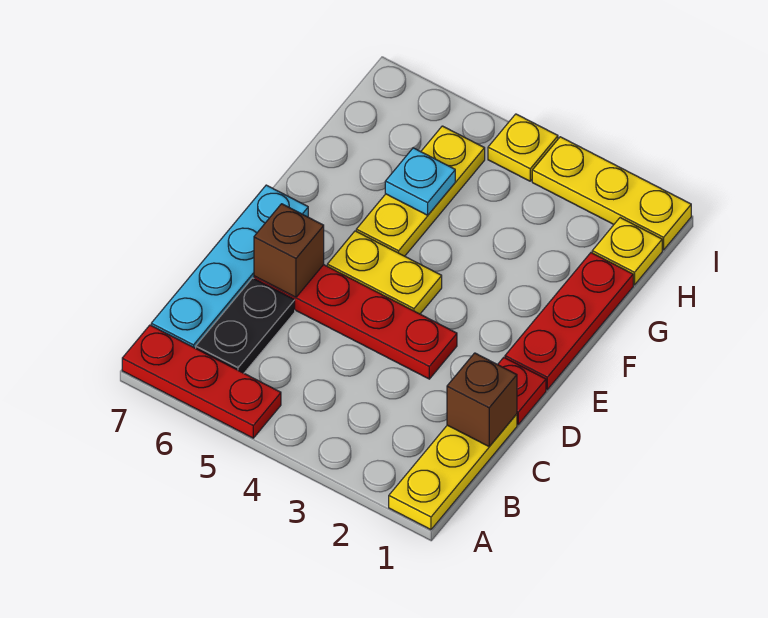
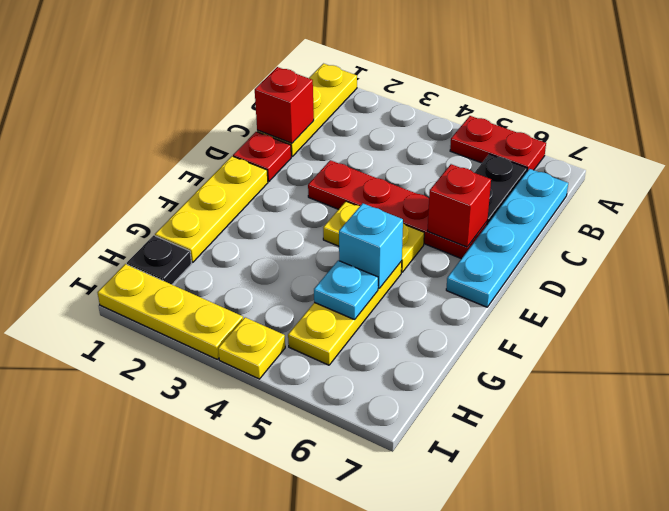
red plate A5:A7 level 1 -> red plate A5:A6 level 1
brown brick C1 level 2 -> red brick C1 level 2
brown brick D6 level 2 -> red brick D6 level 2
red plate E1:G1 level 1 -> yellow plate E1:G1 level 1
none -> cyan brick F5 level 2
yellow plate H1 level 1 -> black plate H1 level 1

